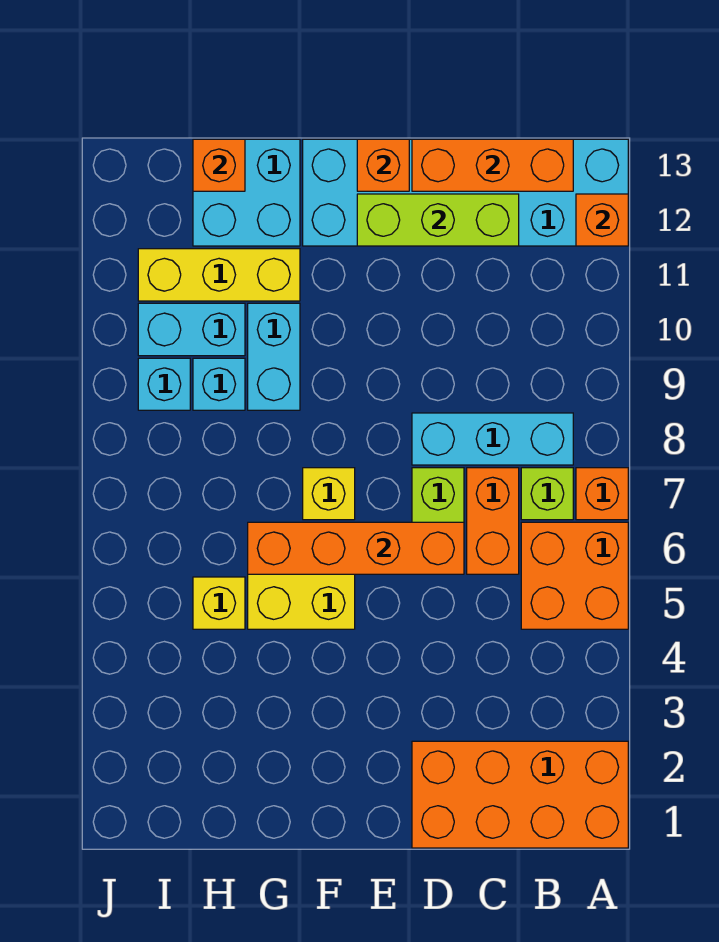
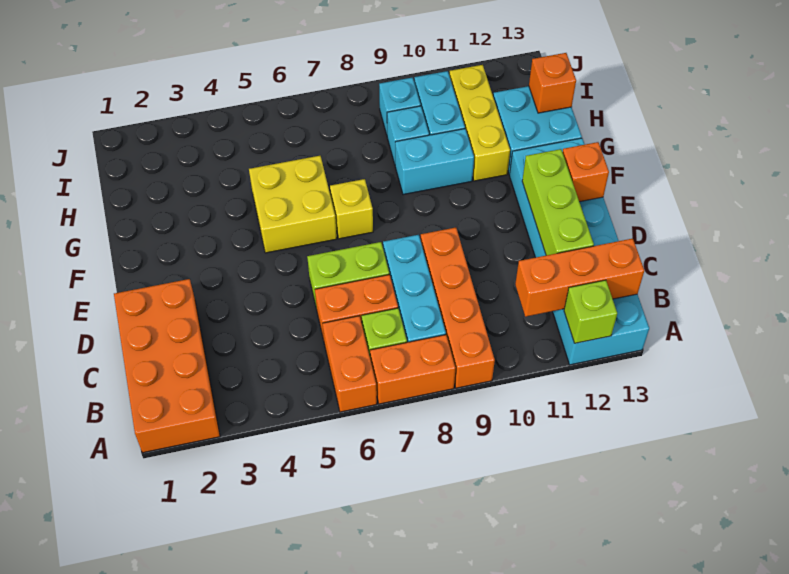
orange brick A5:B6 level 1 -> orange brick A6:B6 level 1
orange brick A7 level 1 -> orange brick A7:A8 level 1
orange brick A12 level 2 -> lime brick A12 level 2
orange brick B13:D13 level 2 -> orange brick B11:B13 level 2
orange brick D6:G6 level 2 -> orange brick A9:D9 level 1
yellow brick H5 level 1 -> none

